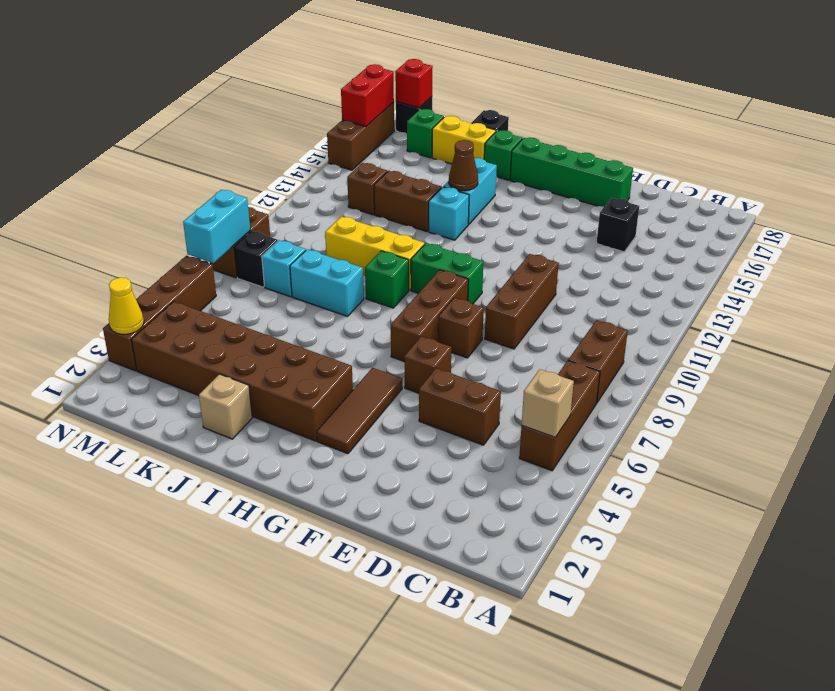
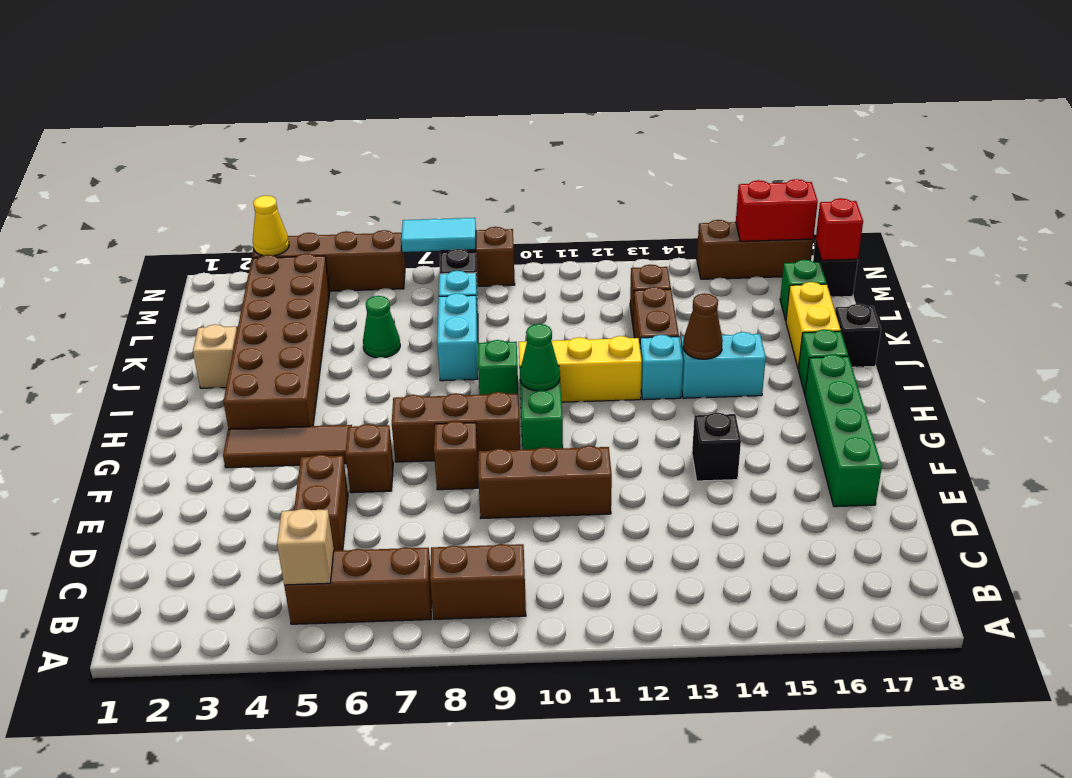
black brick D15 level 1 -> black brick F14 level 1
none -> green cone H10 level 2
yellow brick I10:K10 level 1 -> yellow brick I10:I12 level 1
none -> green cone K6 level 1
cyan brick N7:N8 level 2 -> cyan tile N7:N8 level 2

